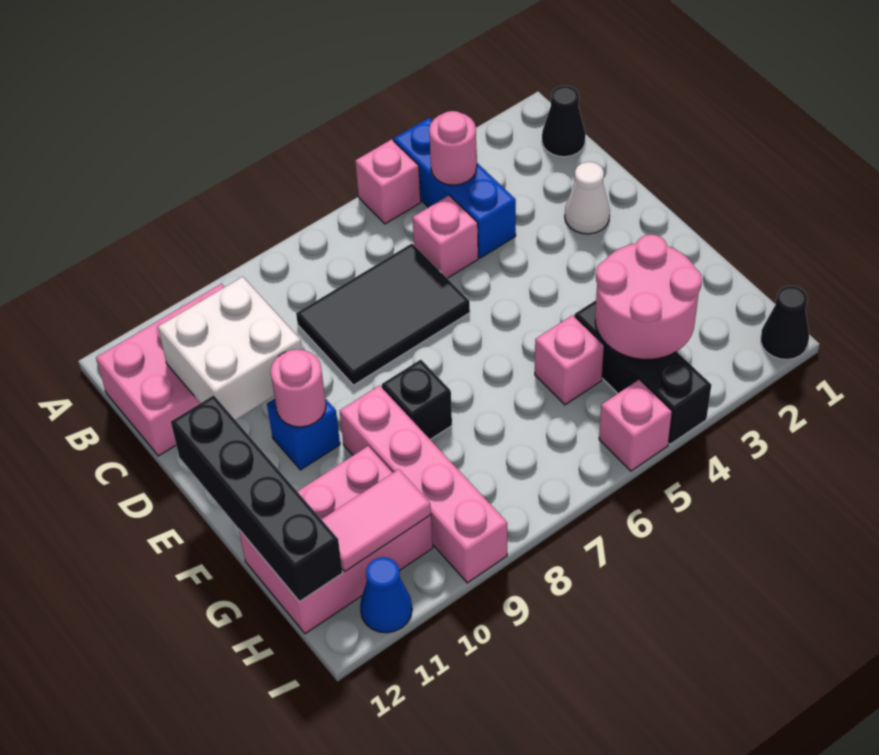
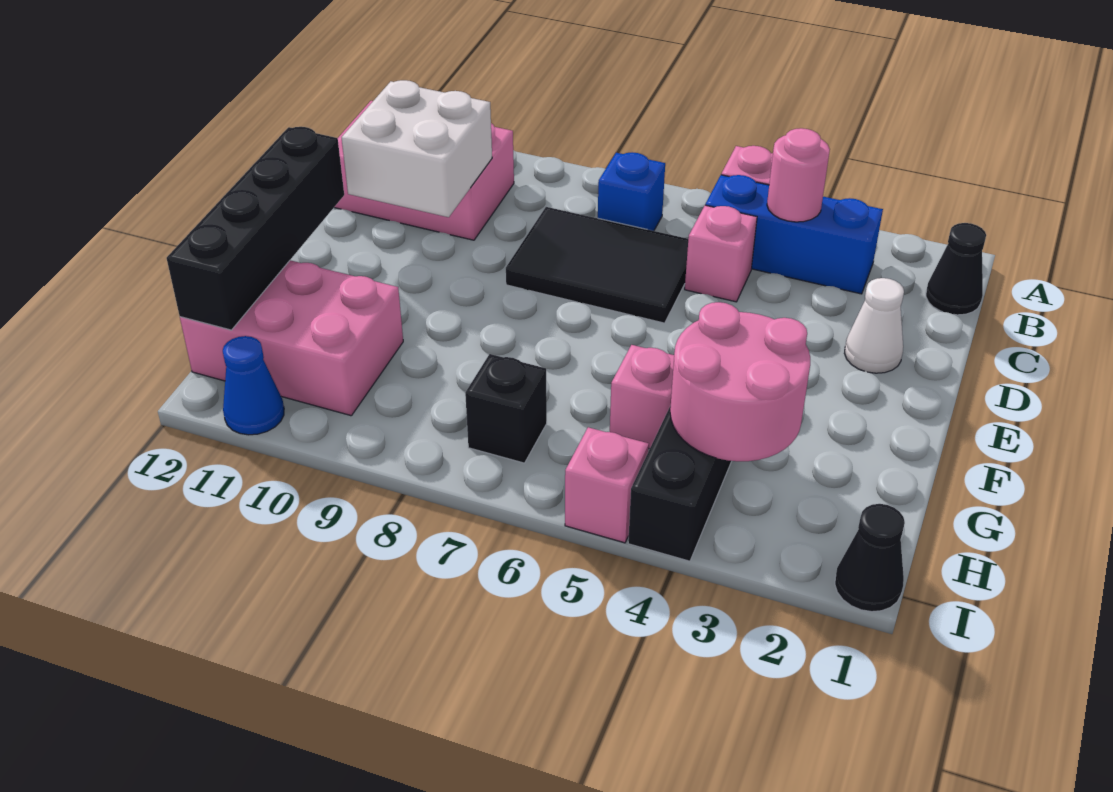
blue brick A4:C4 level 1 -> blue brick B3:B5 level 1
blue brick E10 level 1 -> blue brick B7 level 1
pink round brick E10 level 2 -> none
black brick F8 level 1 -> black brick H7 level 1
pink brick F9:I9 level 1 -> none
pink tile H10:H11 level 2 -> none

